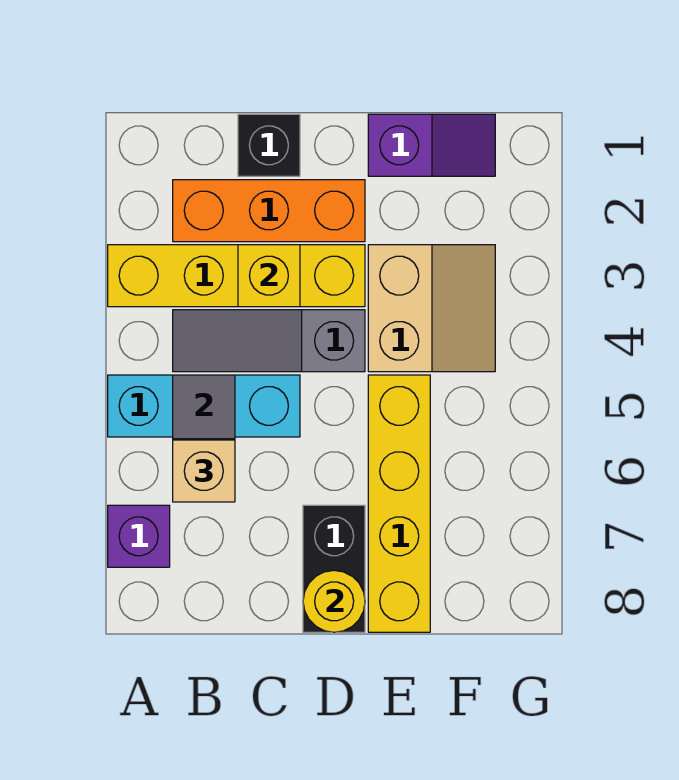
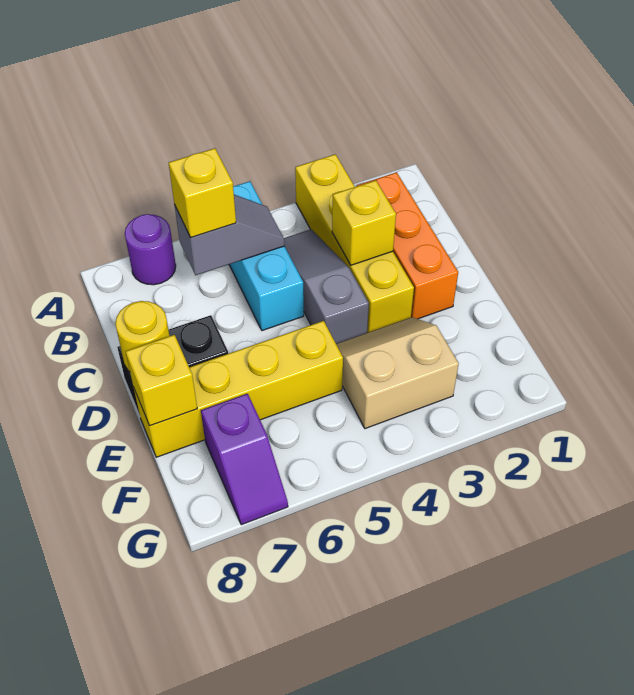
purple brick A7 level 1 -> purple round brick A7 level 1
tan brick B6 level 3 -> yellow brick B6 level 3
black brick C1 level 1 -> none
purple slope E1:F1 level 1 top E -> purple slope F7:G7 level 1 top F
tan slope E3:F4 level 1 top E -> tan slope E3:F4 level 1 top F
none -> yellow brick E8 level 2

